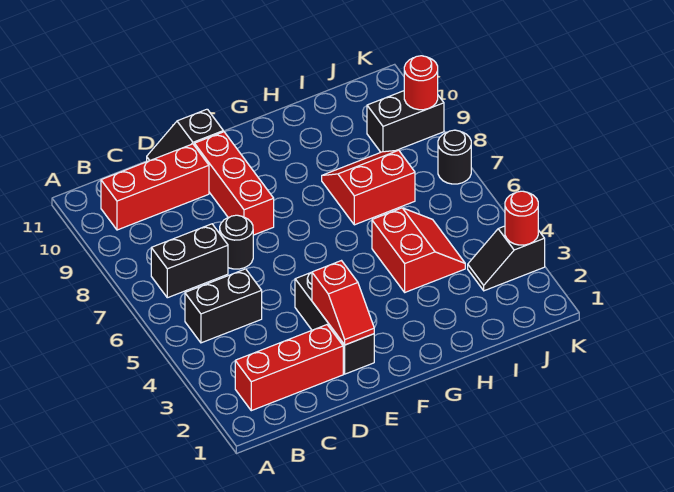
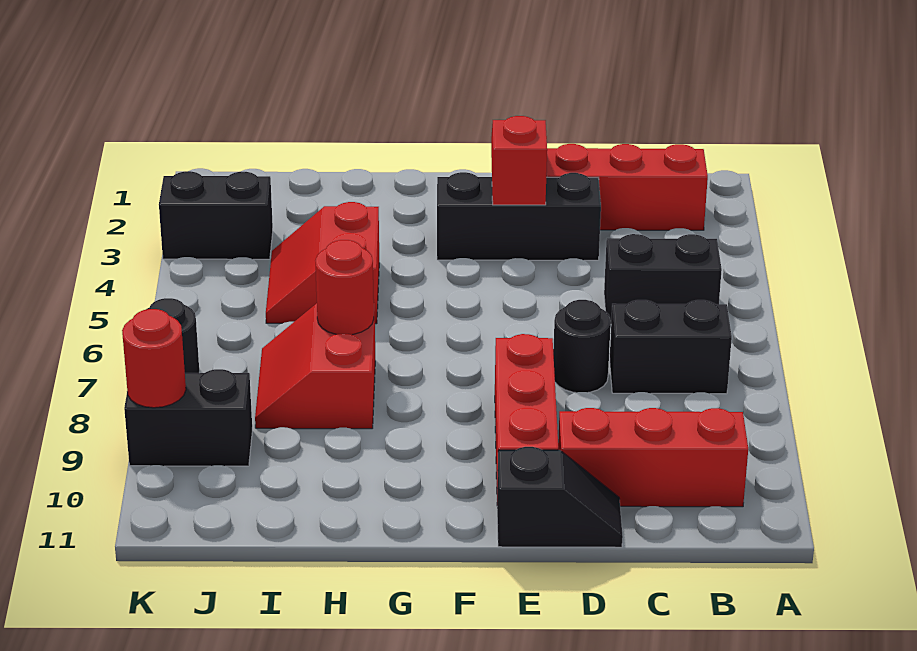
black brick E2:E4 level 1 -> black brick D3:F3 level 1
red slope H7:I8 level 1 top 7 -> red slope H7:I8 level 1 top H
black slope J3:K3 level 1 top K -> black brick J3:K3 level 1
red round brick K3 level 2 -> red round brick H7 level 2

